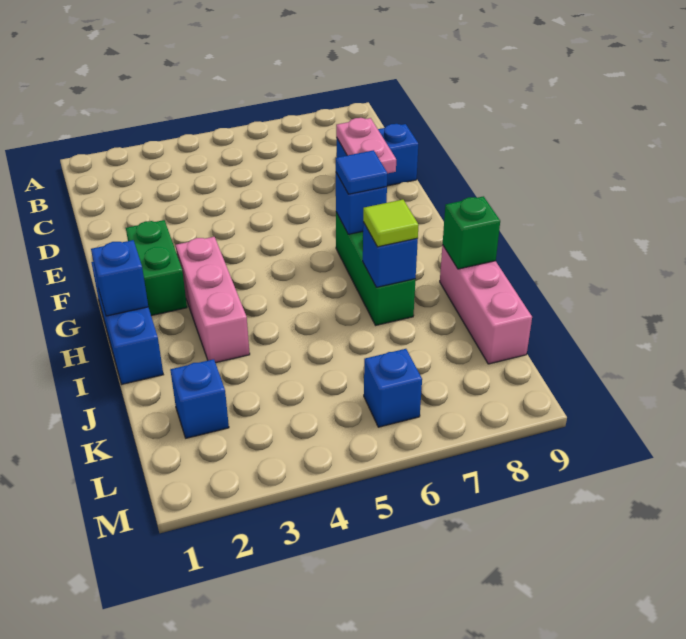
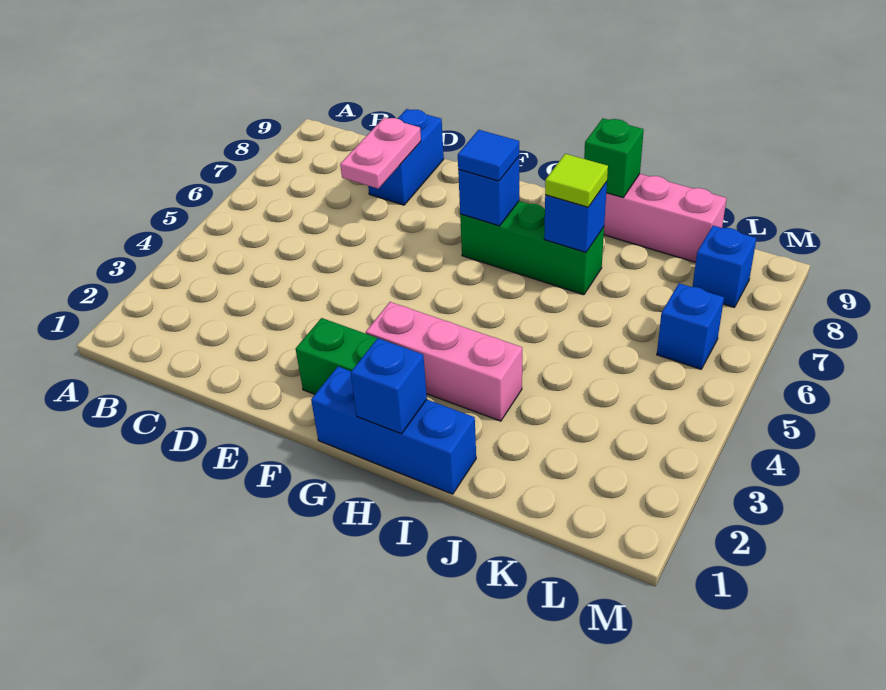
pink plate D8:E8 level 2 -> pink plate D7:D8 level 2
blue brick K2 level 1 -> blue brick L8 level 1

